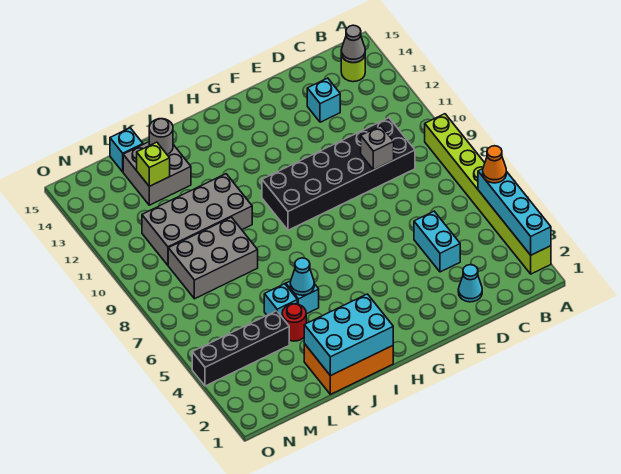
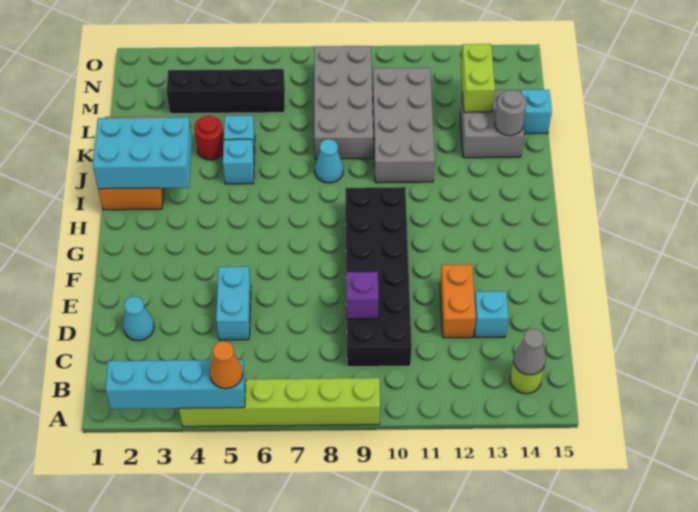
lime brick A2:A9 level 1 -> lime brick A4:A9 level 1
cyan brick D4:D5 level 1 -> cyan brick D5:E5 level 1
grey brick D9 level 2 -> purple brick D9 level 2
none -> orange brick D12:E12 level 1
cyan brick I1:K2 level 2 -> cyan brick I1:J3 level 2
cyan cone J5 level 2 -> cyan cone J8 level 1
grey brick K8:M9 level 1 -> grey brick K8:N9 level 1
black brick L4:O4 level 1 -> black brick M3:M6 level 1
lime brick L13 level 2 -> lime brick L13:M13 level 2

